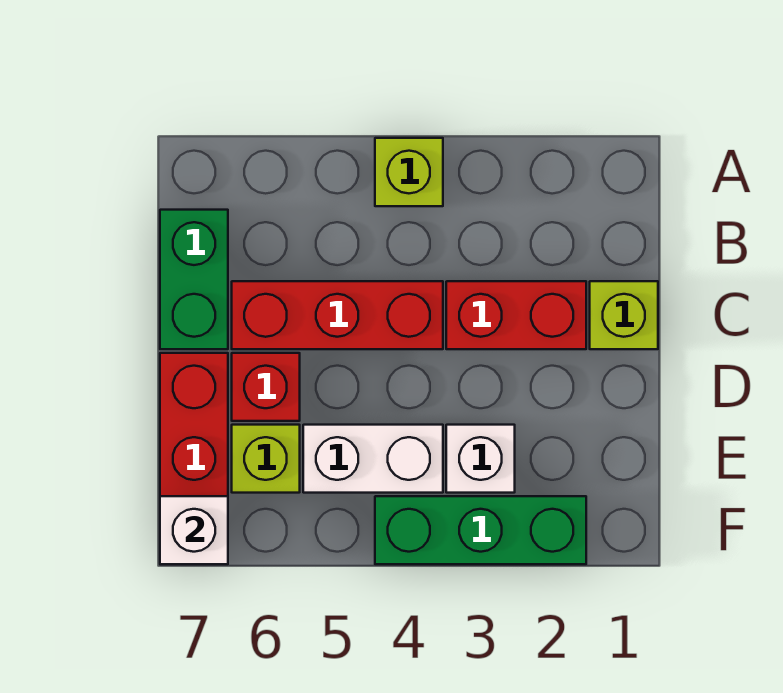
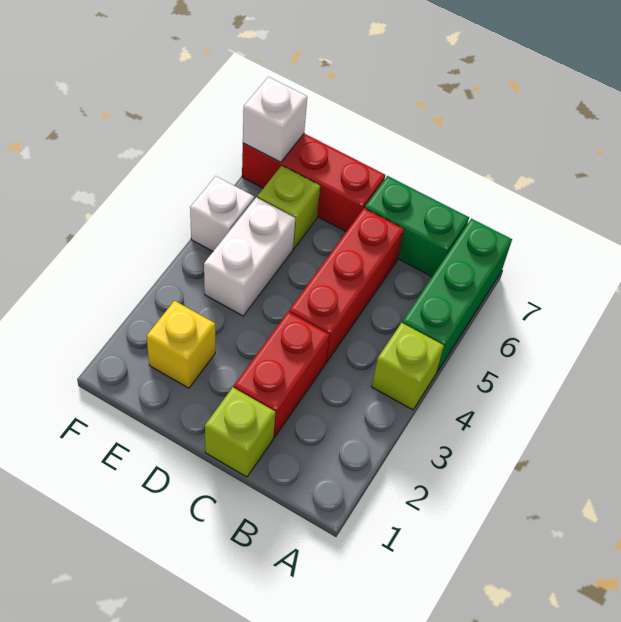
red brick D6 level 1 -> none
none -> yellow brick E2 level 1
white brick E3 level 1 -> white brick F5 level 1
green brick F2:F4 level 1 -> green brick A5:A7 level 1

